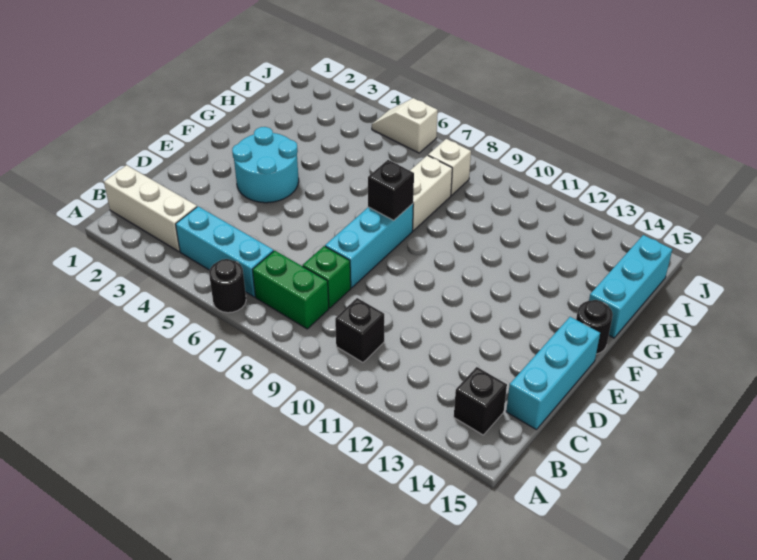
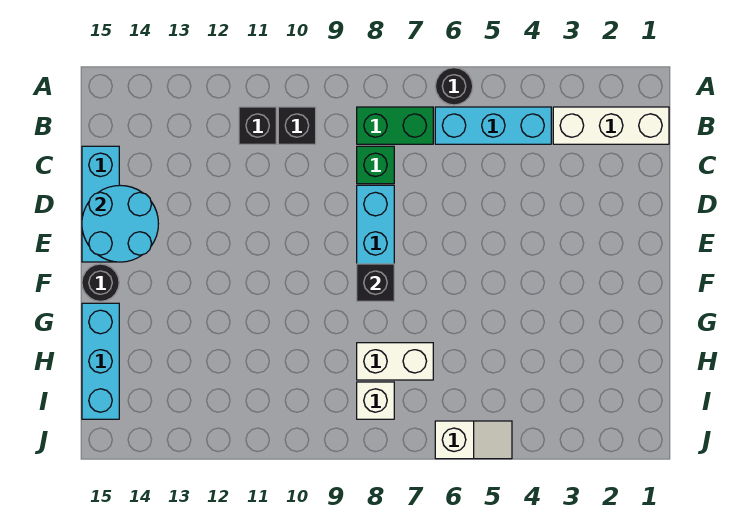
black brick B14 level 1 -> black brick B11 level 1
cyan round brick E3:F4 level 1 -> cyan round brick D14:E15 level 2
white brick G8:H8 level 1 -> white brick H7:H8 level 1

